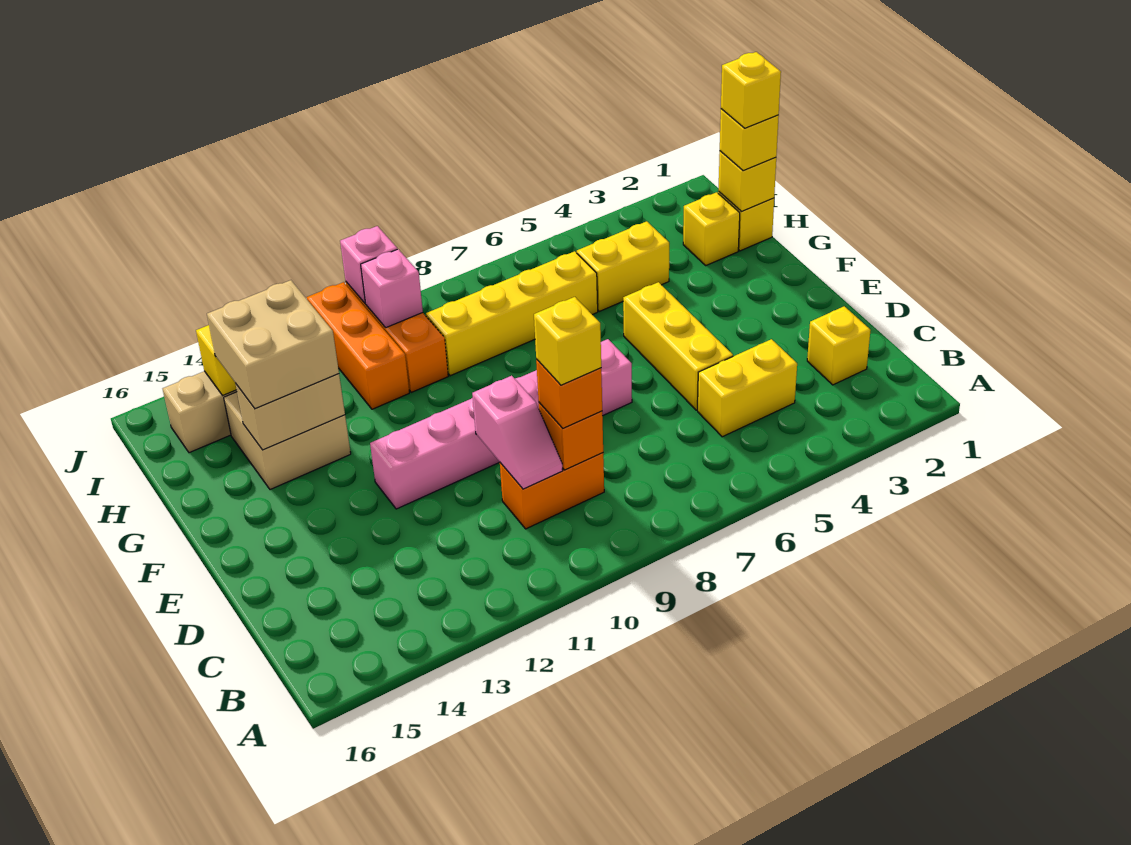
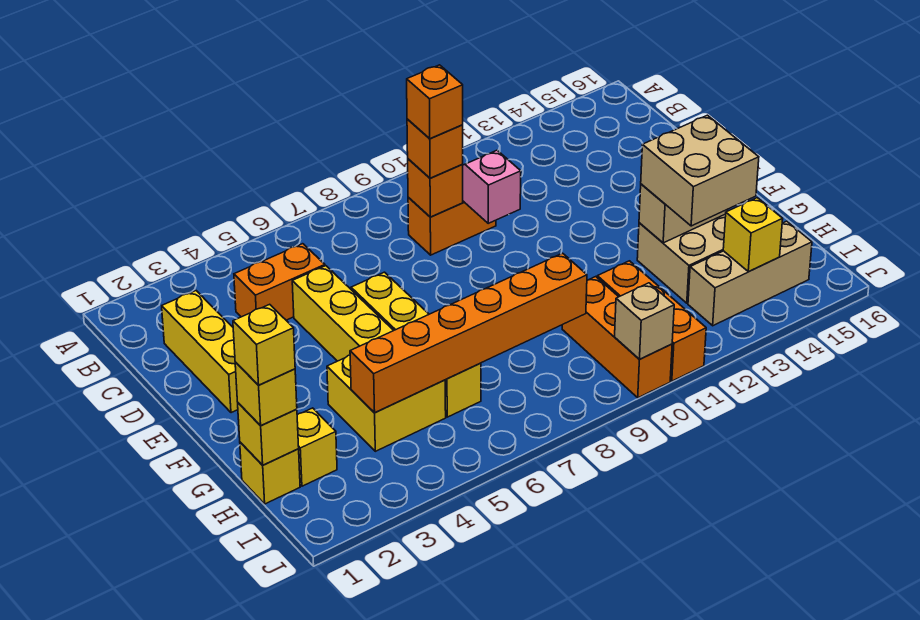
yellow brick C2 level 1 -> yellow brick C2:E2 level 1
yellow brick C4:C5 level 1 -> orange brick C4:C5 level 1
yellow brick C9 level 4 -> orange brick C9 level 4
pink brick E7:E12 level 1 -> none
yellow brick H4:H5 level 1 -> yellow brick G4:H5 level 1
none -> orange brick H4:H9 level 2
yellow brick H6:H9 level 1 -> yellow brick E6:H6 level 1
pink brick I10 level 2 -> none
pink brick J10 level 2 -> tan brick J10 level 2

